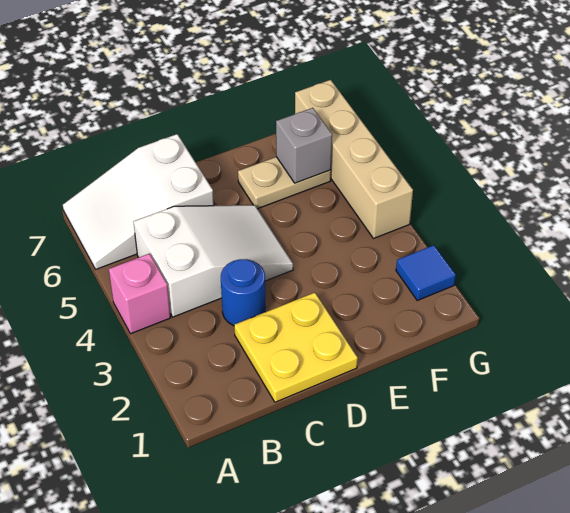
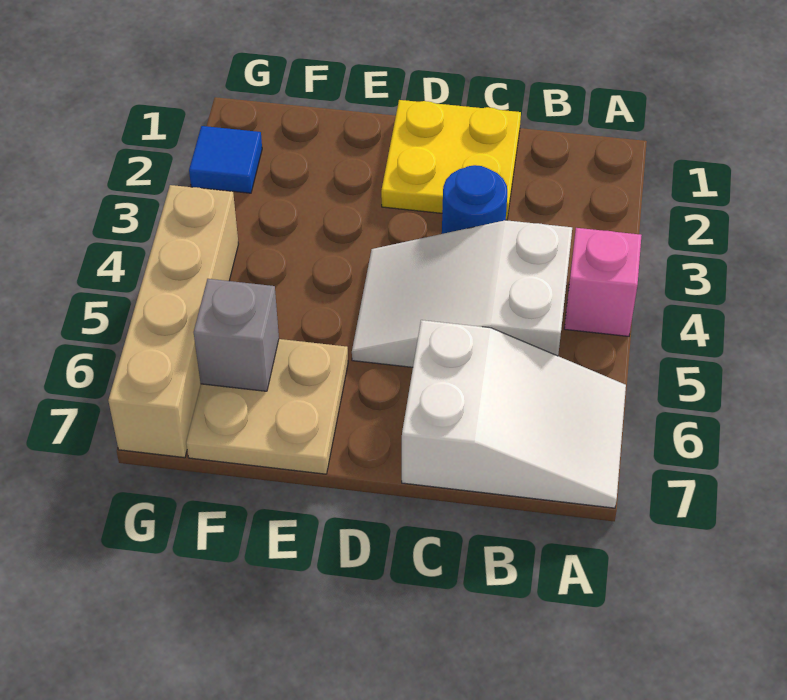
tan plate E6:F6 level 1 -> tan plate E6:F7 level 1

